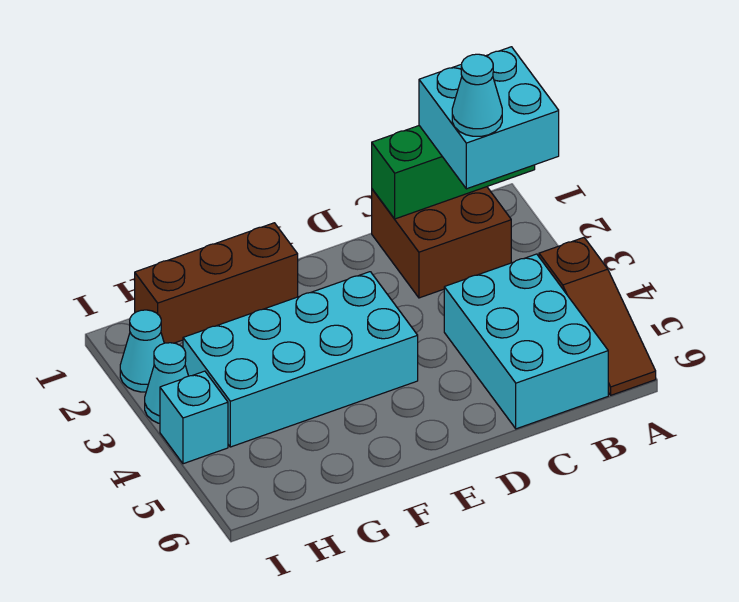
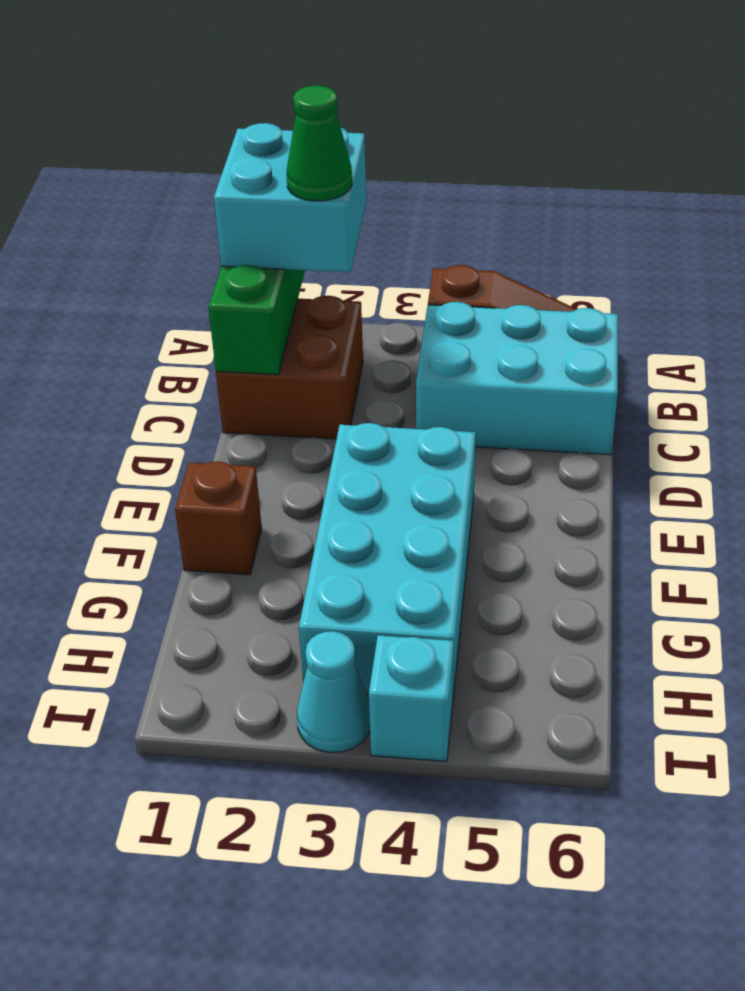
cyan cone B2 level 4 -> green cone B2 level 4
brown brick F1:H1 level 1 -> brown brick F1 level 1
cyan cone I2 level 1 -> none

